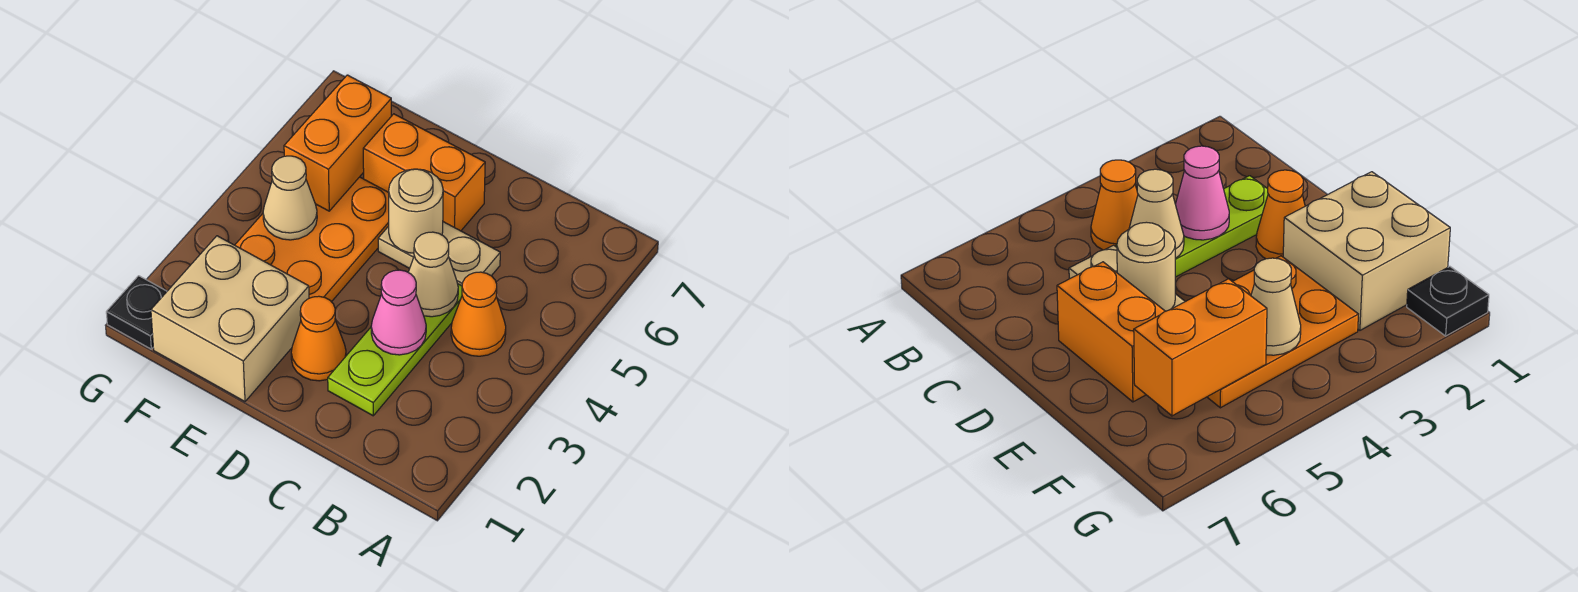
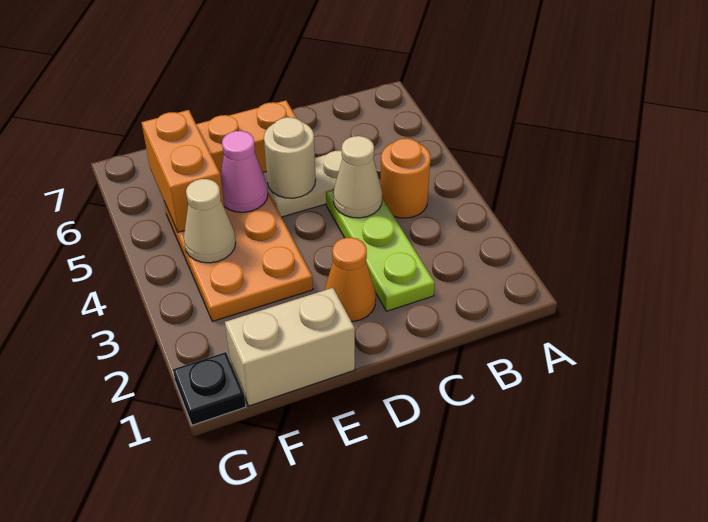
orange cone B4 level 1 -> orange round brick B4 level 1
pink cone C3 level 2 -> pink cone E5 level 2
tan brick E1:F2 level 1 -> tan brick E1:F1 level 1

